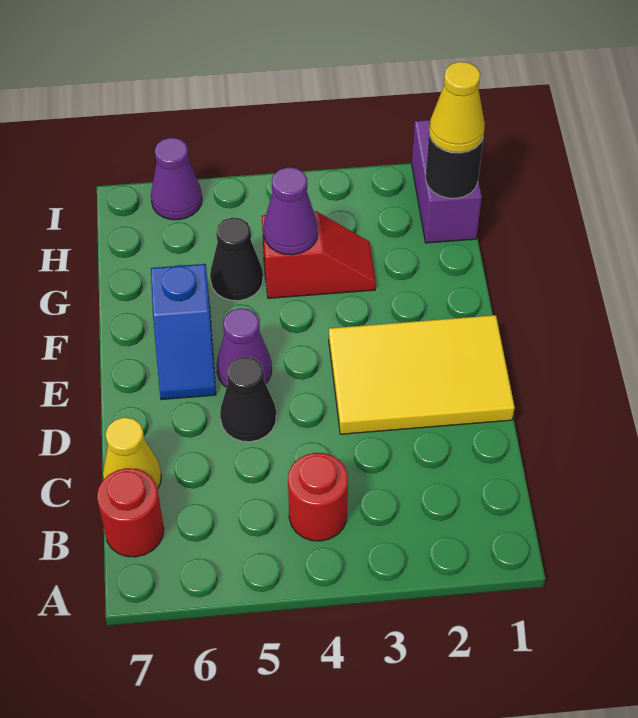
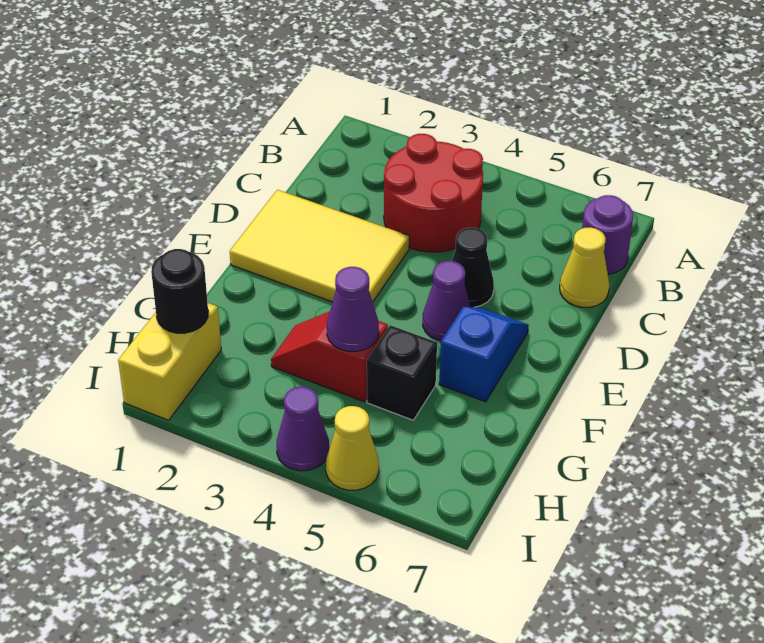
red round brick B4 level 1 -> red round brick B3:C4 level 1
red round brick B7 level 1 -> purple round brick B7 level 1
black cone G5 level 1 -> black brick G5 level 1
purple brick H1:I1 level 1 -> yellow brick H1:I1 level 1
yellow cone H1 level 3 -> yellow cone I5 level 1
purple cone I6 level 1 -> purple cone I4 level 1

